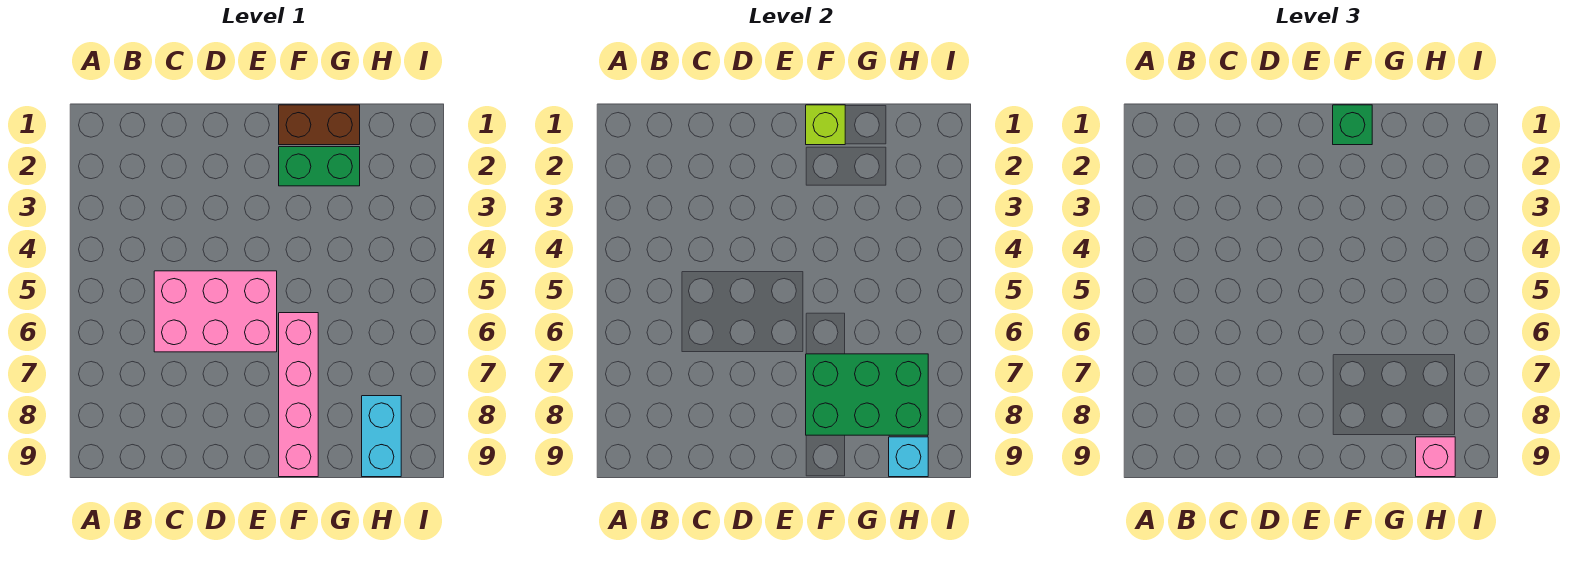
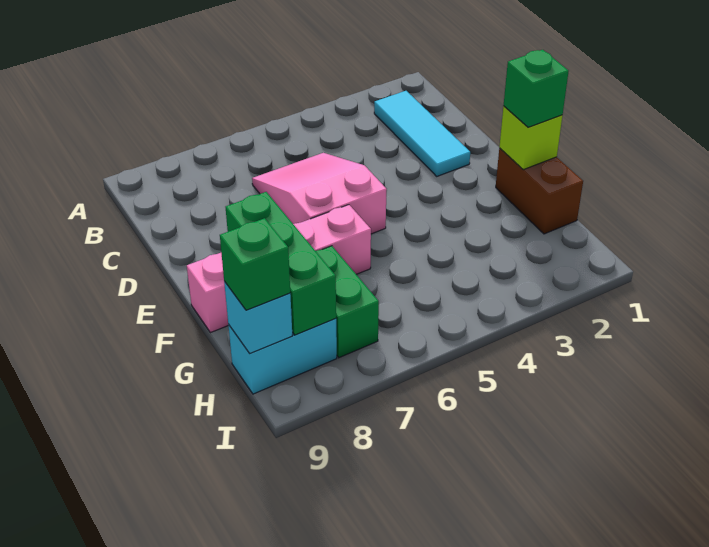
none -> cyan tile B2:D2 level 1
pink brick C5:E6 level 1 -> pink slope C5:E6 level 1 top E
green brick F2:G2 level 1 -> green brick G7:H7 level 1
green brick F7:H8 level 2 -> green brick F8:H8 level 2
pink brick H9 level 3 -> green brick H9 level 3

